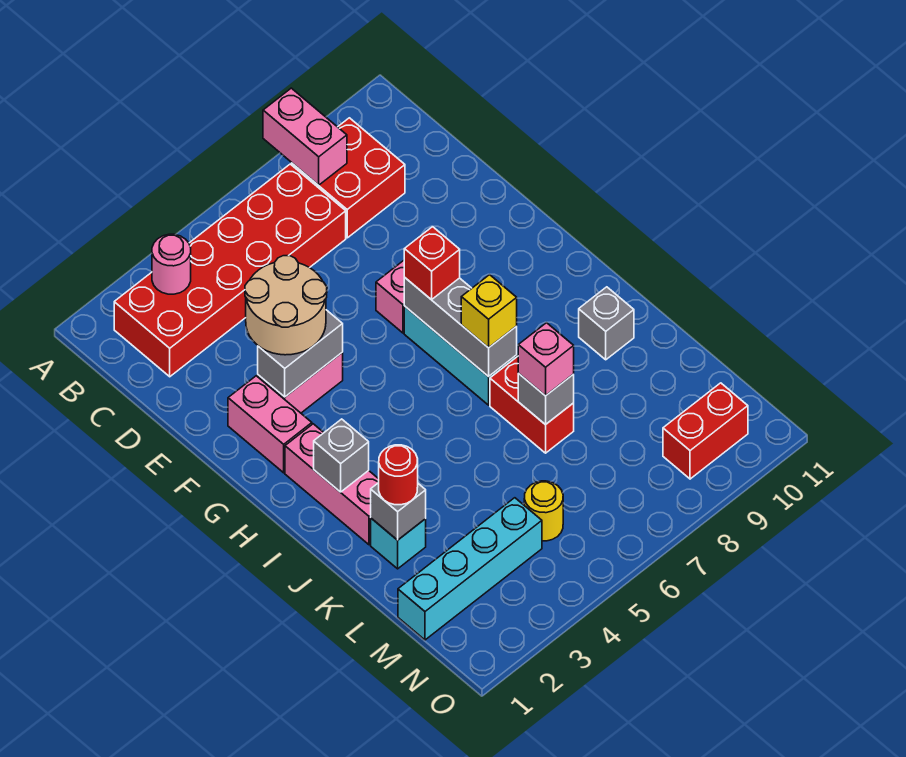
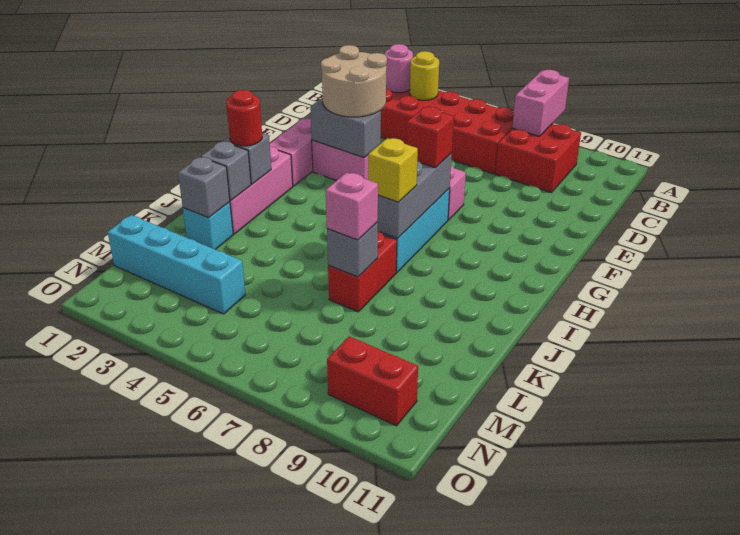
grey brick J10 level 1 -> grey brick J2 level 2
red round brick K2 level 3 -> red round brick I2 level 3
yellow round brick M5 level 1 -> yellow round brick B4 level 2

